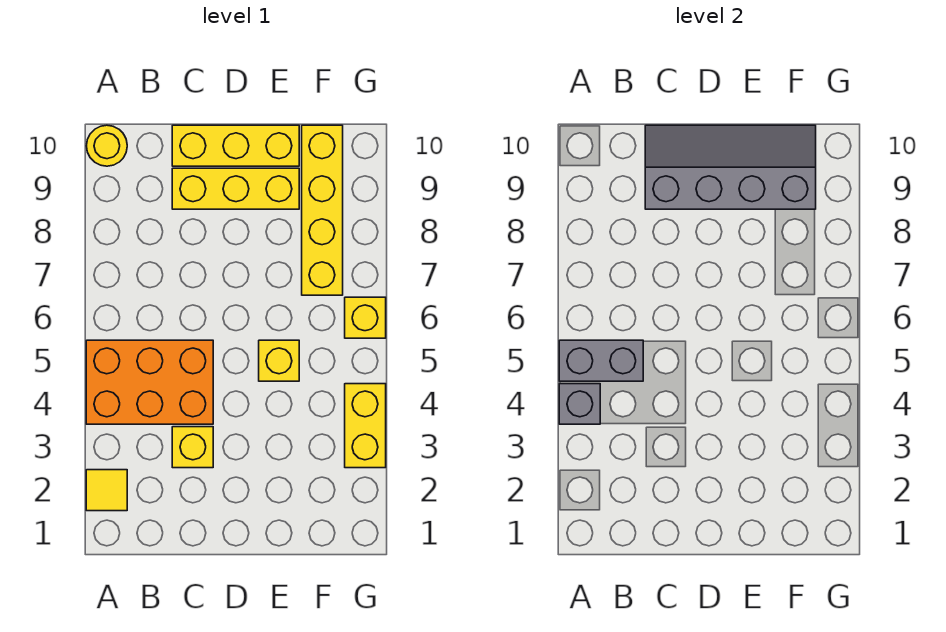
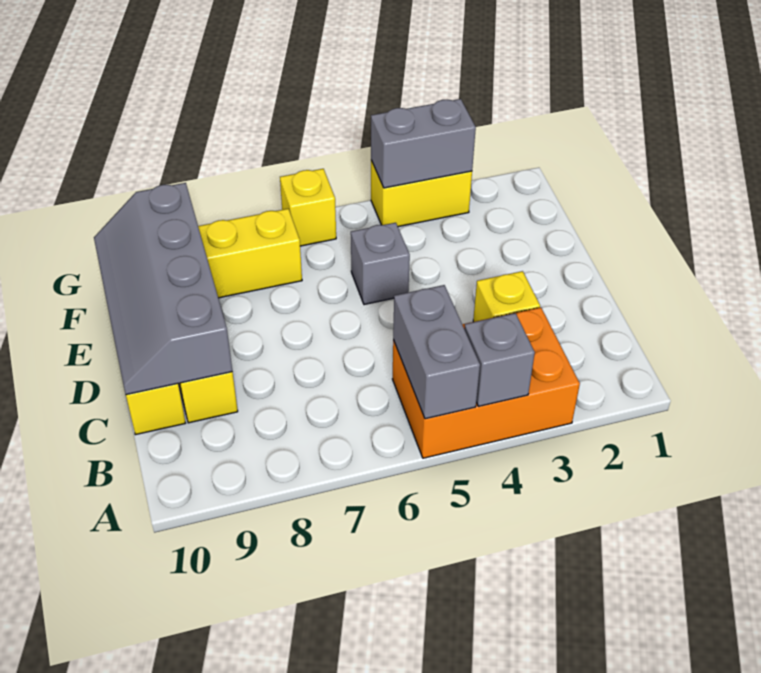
yellow tile A2 level 1 -> none
orange brick A4:C5 level 1 -> orange brick A3:B5 level 1
yellow round brick A10 level 1 -> none
yellow brick E5 level 1 -> grey brick E5 level 1
none -> grey brick G3:G4 level 2

